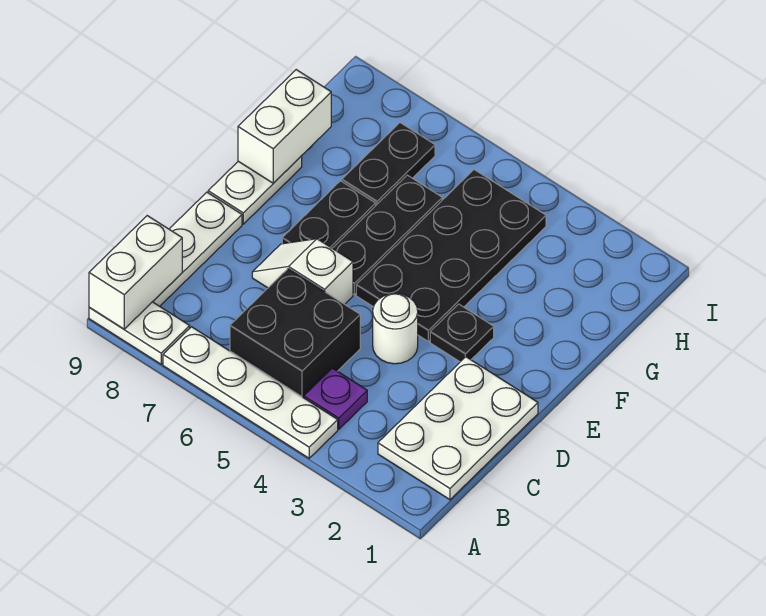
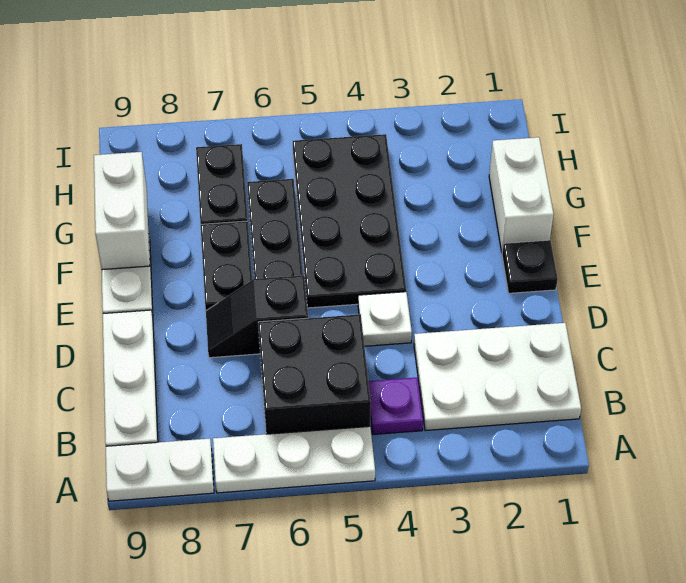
white plate A4:A7 level 1 -> white plate A5:A7 level 1
white brick A9:B9 level 2 -> white brick F1:G1 level 1
white plate B1:D2 level 1 -> white plate B1:C3 level 1
white round brick D4 level 1 -> white plate D4 level 1
white slope D6:D7 level 1 top 6 -> black slope D6:D7 level 1 top 6
black plate E3 level 1 -> black plate E1 level 1

